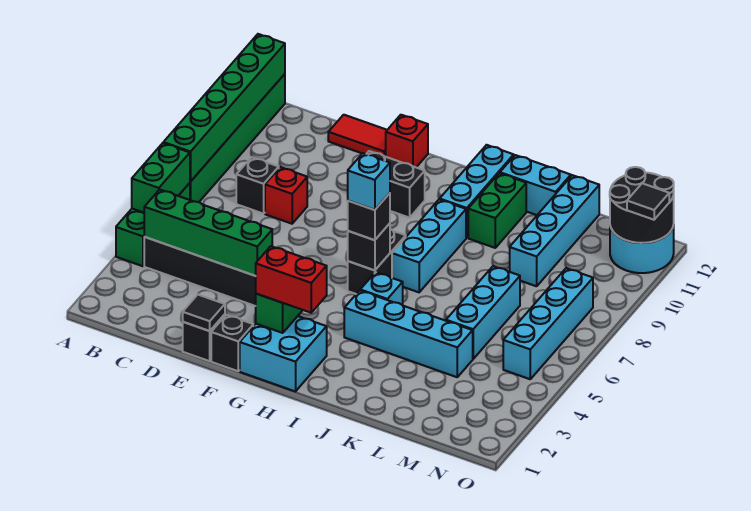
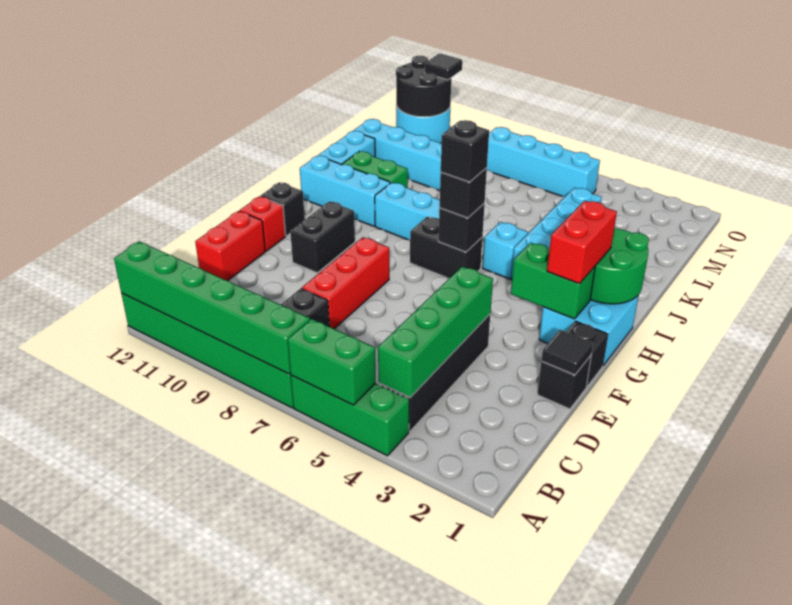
red brick D8 level 1 -> red brick D8:F8 level 1
red tile D12:E12 level 1 -> red brick D12:E12 level 1
none -> black brick G12 level 1
none -> green round brick H1:I2 level 2
cyan brick H6 level 4 -> black brick H6 level 4
cyan brick L5:L7 level 1 -> none

